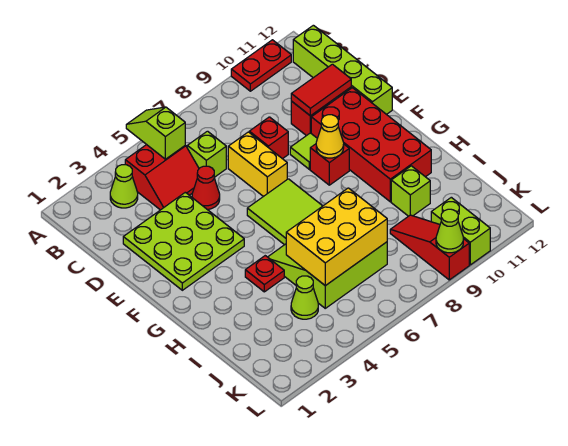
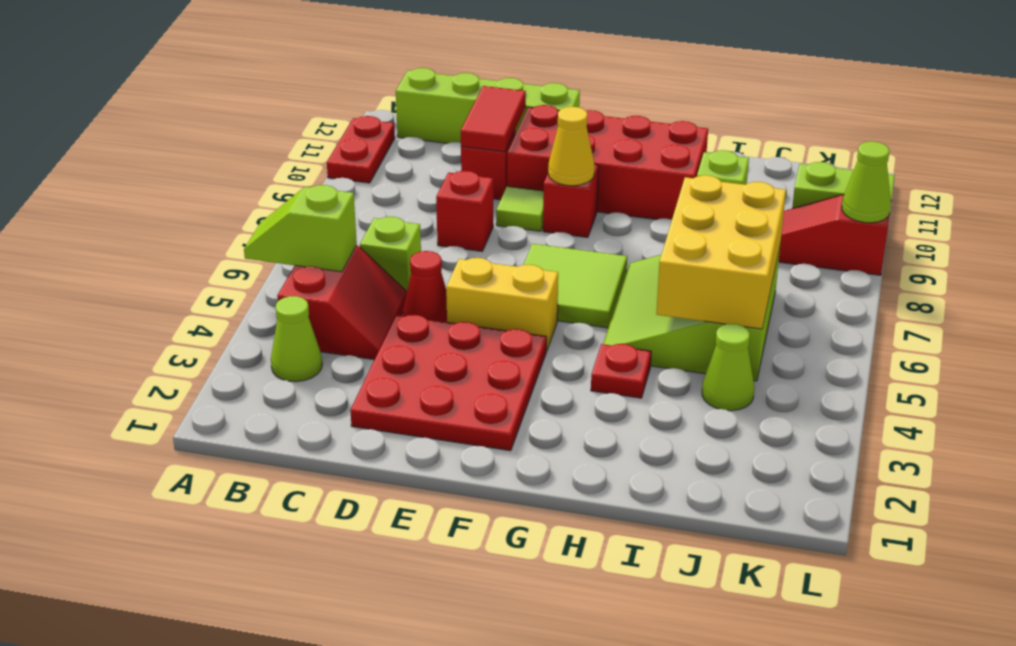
lime plate D2:F4 level 1 -> red plate D2:F4 level 1
yellow brick D7:E7 level 1 -> yellow brick E5:F5 level 1

